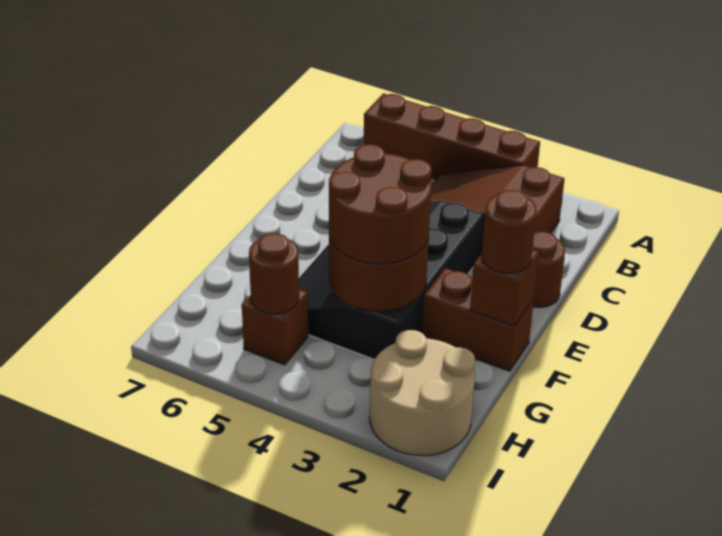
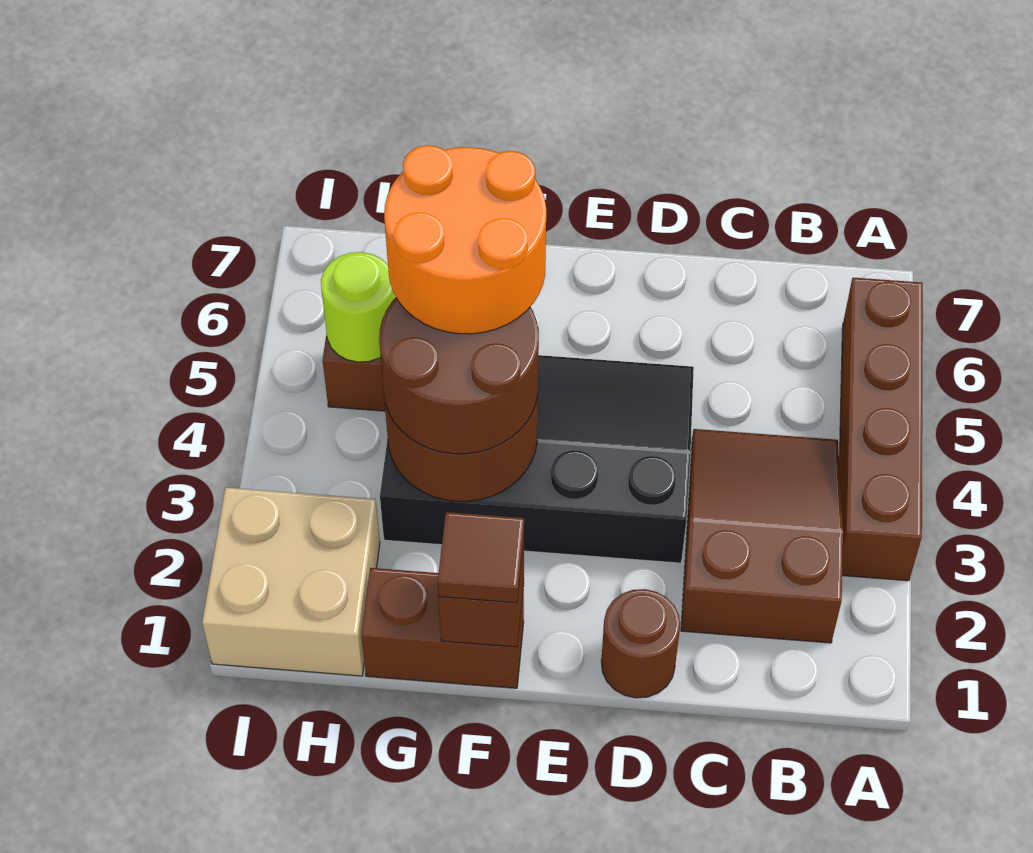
brown brick F1:F2 level 1 -> brown brick F1:G1 level 1
brown round brick F1 level 3 -> brown tile F1 level 3
none -> orange round brick F4:G5 level 4
tan round brick H1:I2 level 1 -> tan brick H1:I2 level 1
brown round brick H5 level 2 -> lime round brick H5 level 2

